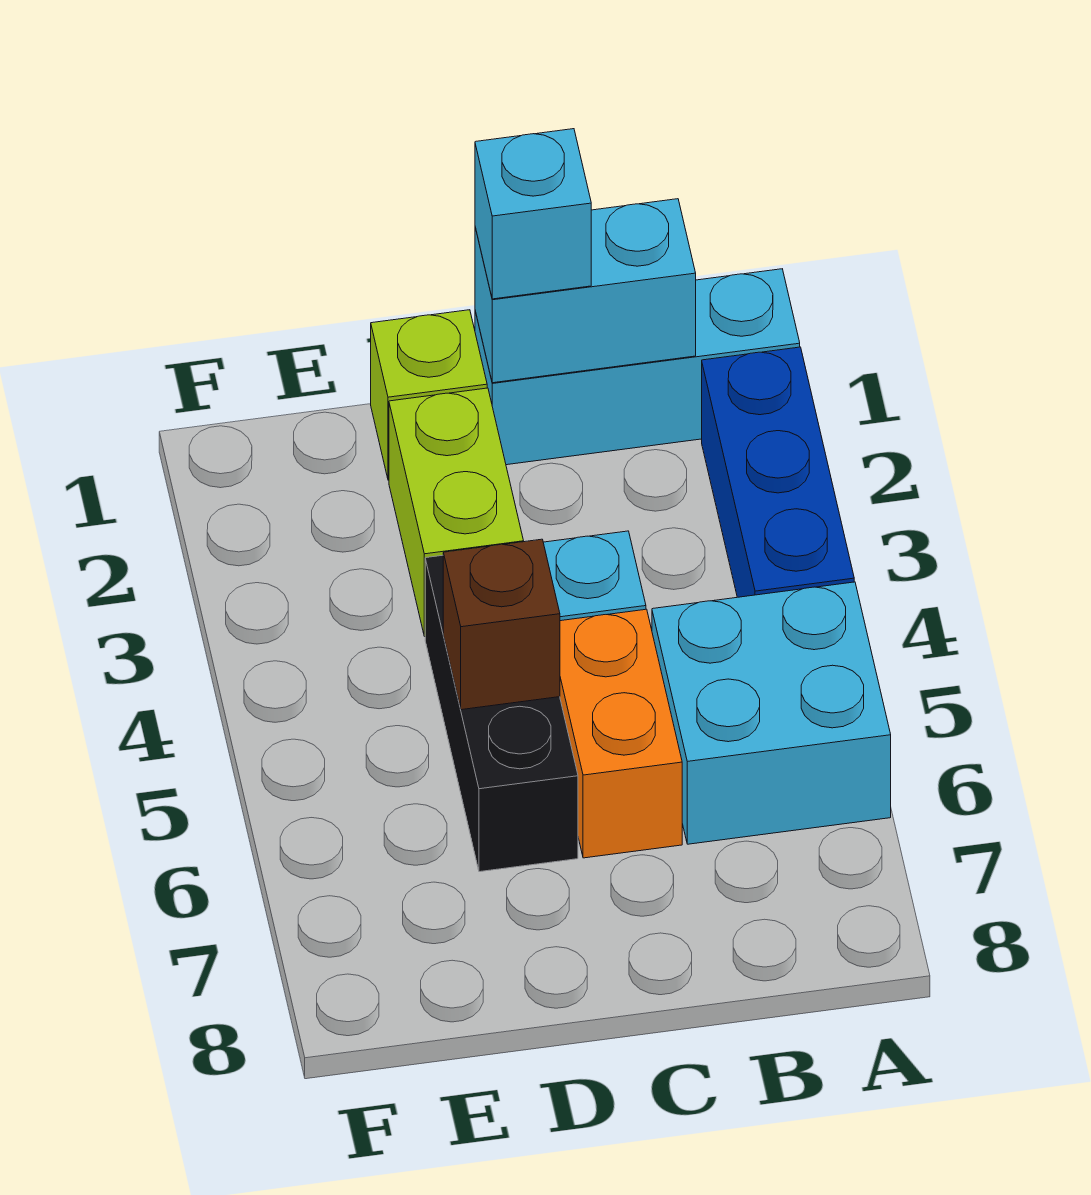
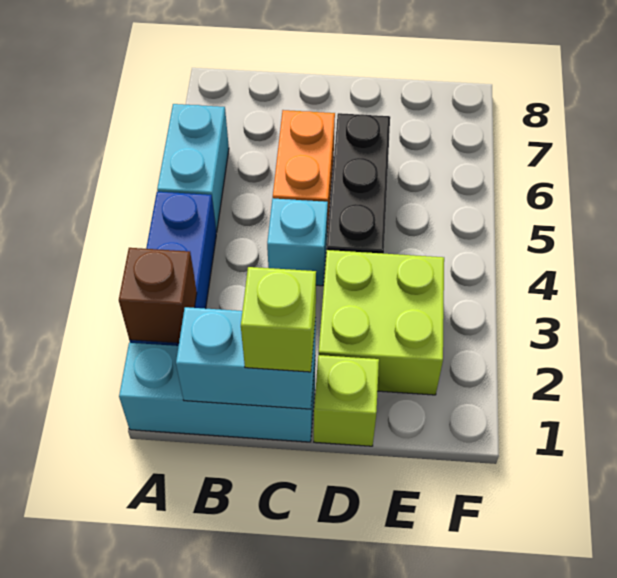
cyan brick A5:B6 level 1 -> cyan brick A5:A6 level 1
cyan brick C1 level 3 -> lime brick C1 level 3
lime brick D2:D3 level 1 -> lime brick D2:E3 level 1
brown brick D5 level 2 -> brown brick A2 level 2

